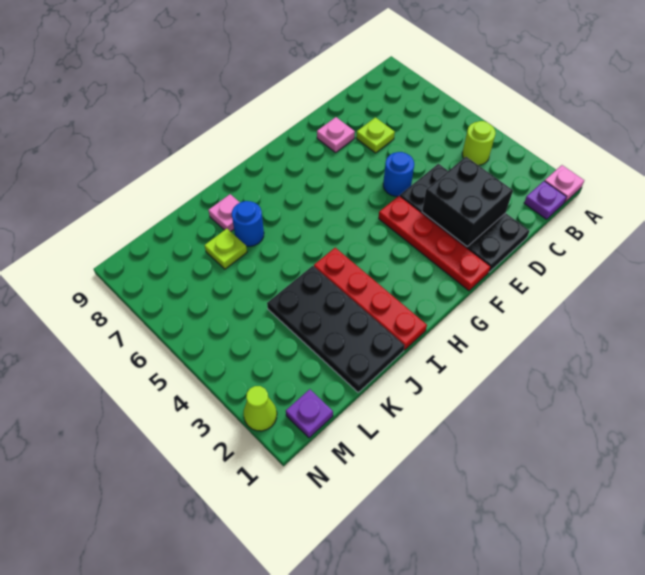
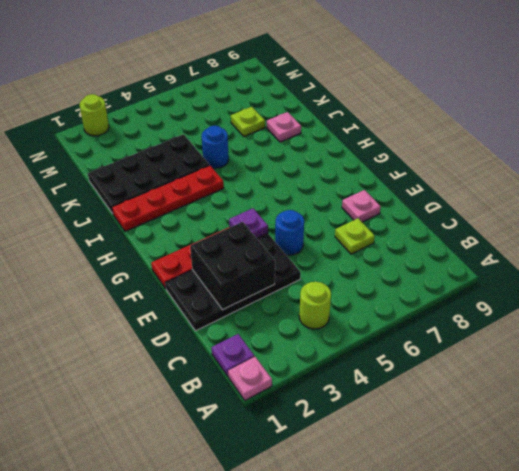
blue round brick J7 level 1 -> blue round brick J5 level 1
purple plate M1 level 1 -> purple plate F4 level 2
lime cone N2 level 1 -> lime round brick N2 level 1

